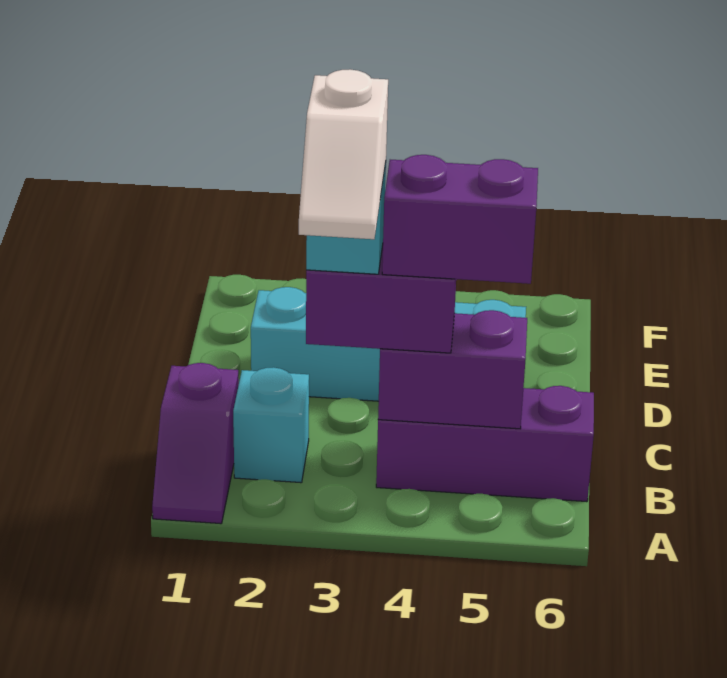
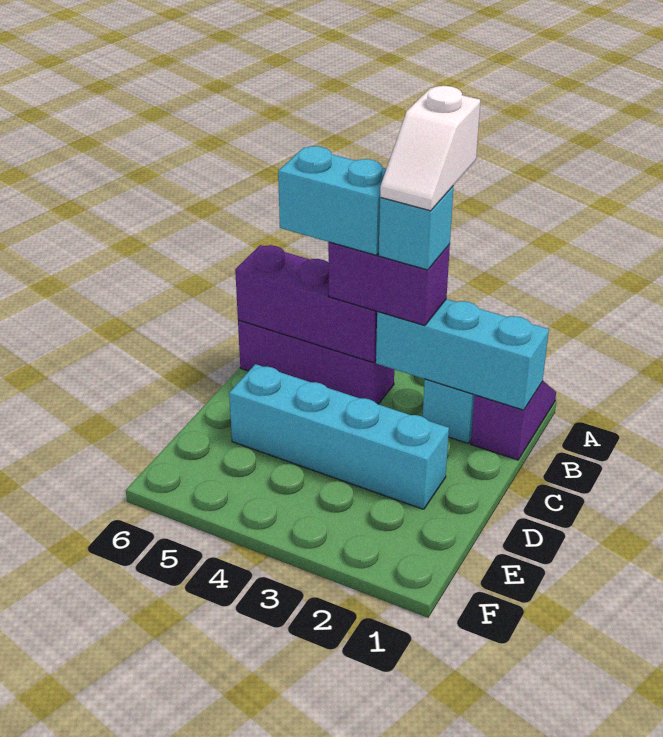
white slope A3:B3 level 5 top B -> white slope A3:B3 level 5 top A
none -> cyan brick B1:B3 level 2
purple brick B4:B5 level 2 -> purple brick B4:B6 level 2
purple brick B4:B5 level 4 -> cyan brick B4:B5 level 4

